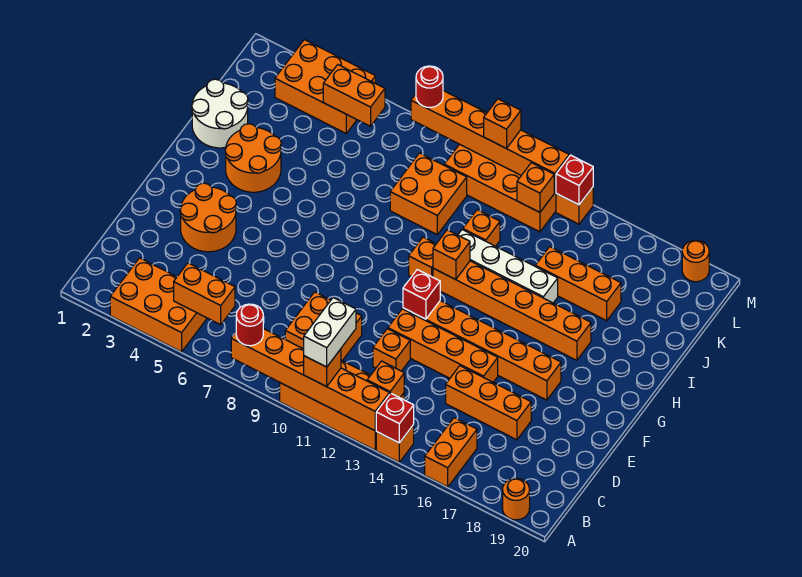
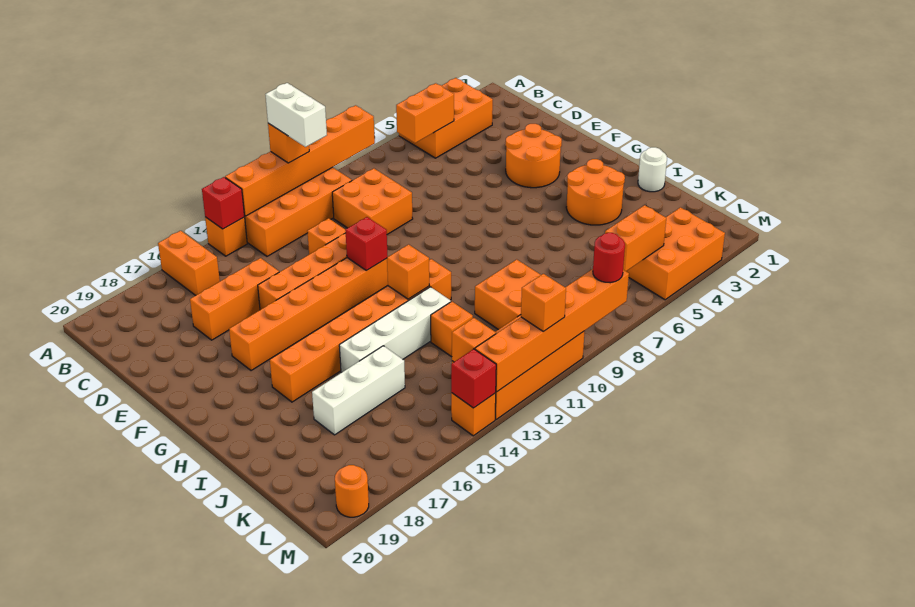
red round brick A8 level 3 -> none
orange round brick A19 level 1 -> none
orange brick B13 level 2 -> none
white round brick I1:J2 level 1 -> white round brick I1 level 1
orange brick J15:J17 level 1 -> white brick J15:J17 level 1

